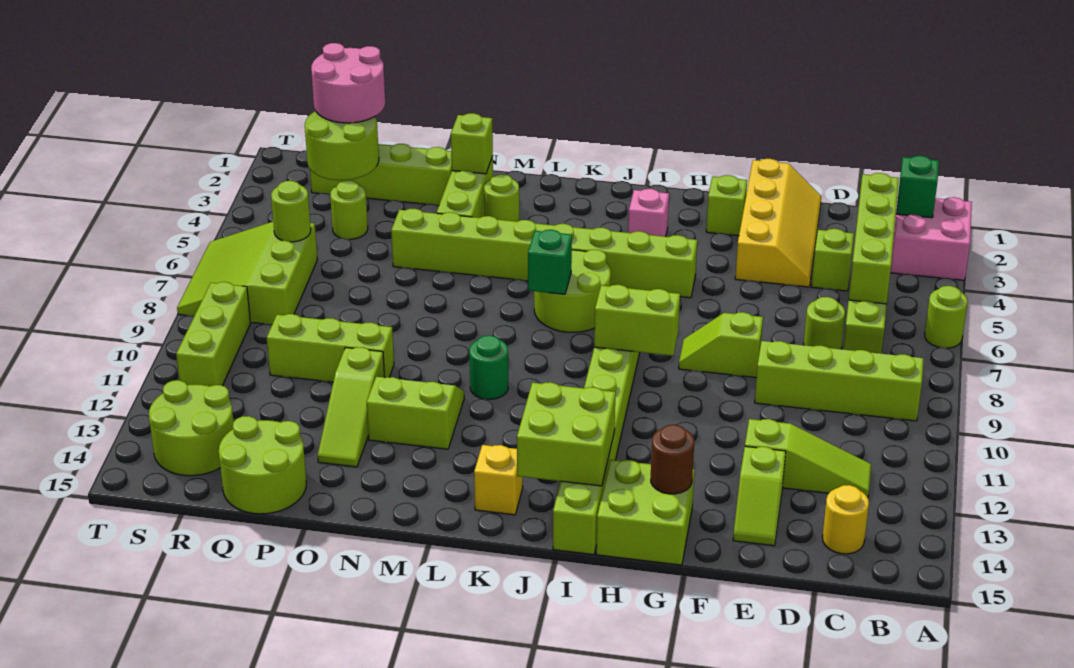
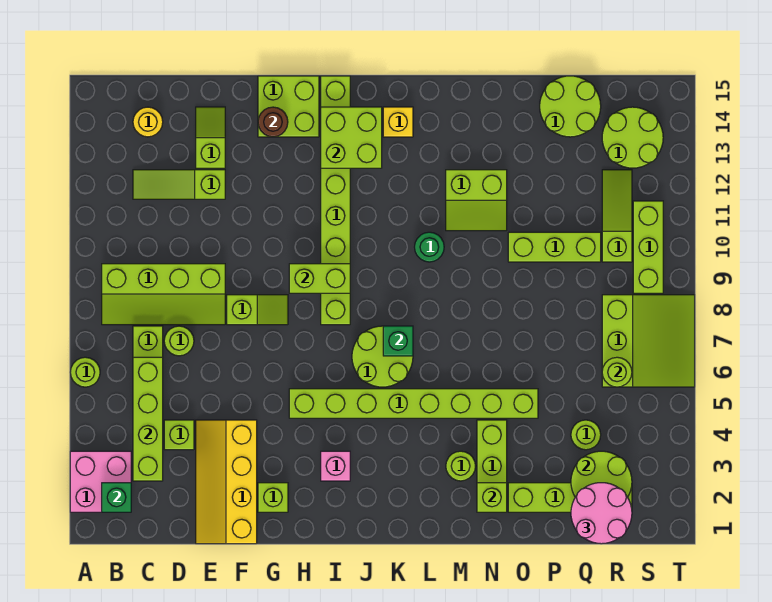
lime slope O11:O13 level 1 top 11 -> lime slope R10:R12 level 1 top 10

